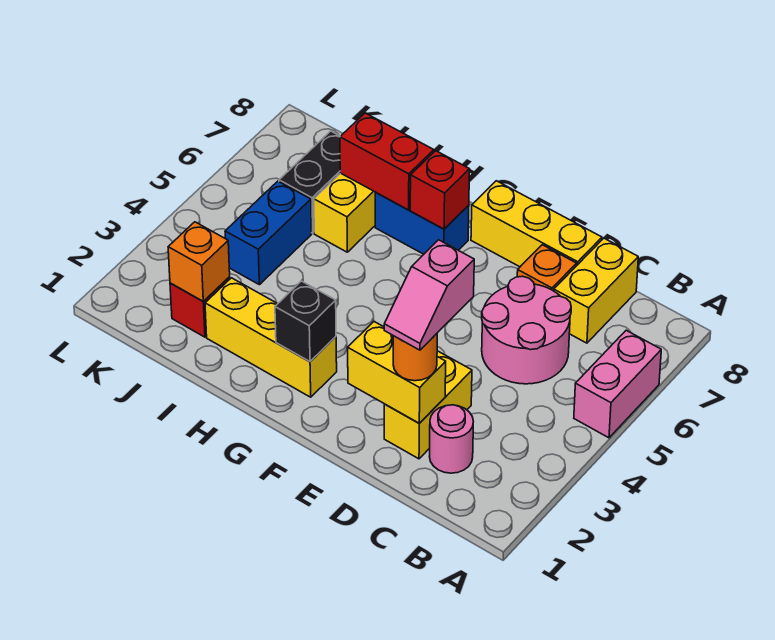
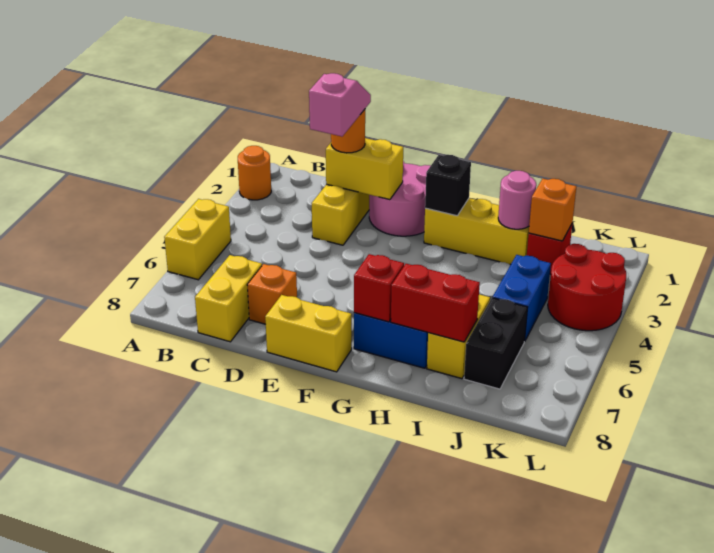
none -> orange round brick A2 level 1
pink brick A5:A6 level 1 -> yellow brick A5:A6 level 1
pink round brick C2 level 1 -> pink round brick I2 level 2
pink round brick C5:D6 level 1 -> pink round brick E1:F2 level 1
yellow brick D8:F8 level 1 -> yellow brick E8:F8 level 1
none -> red round brick K3:L4 level 1

